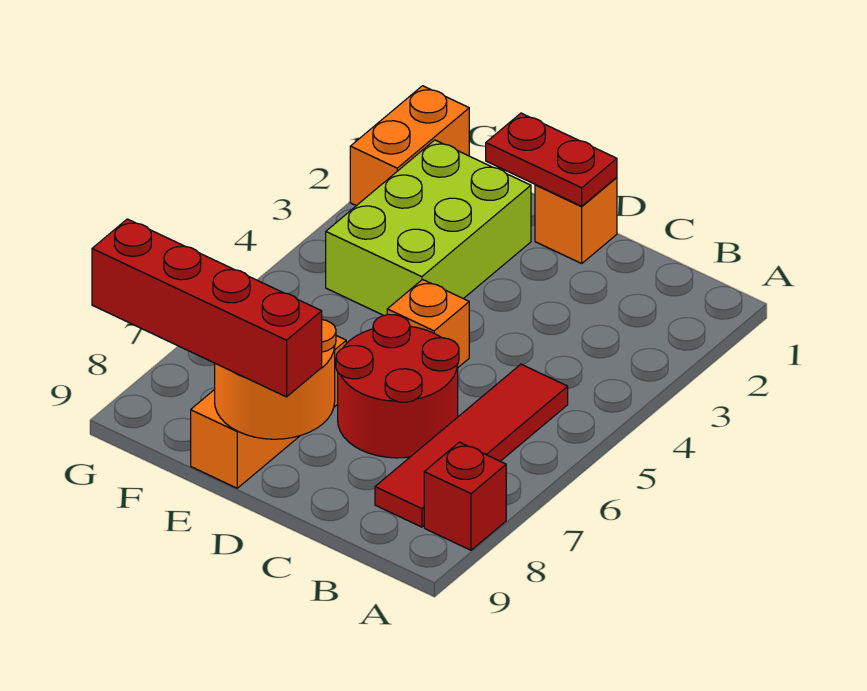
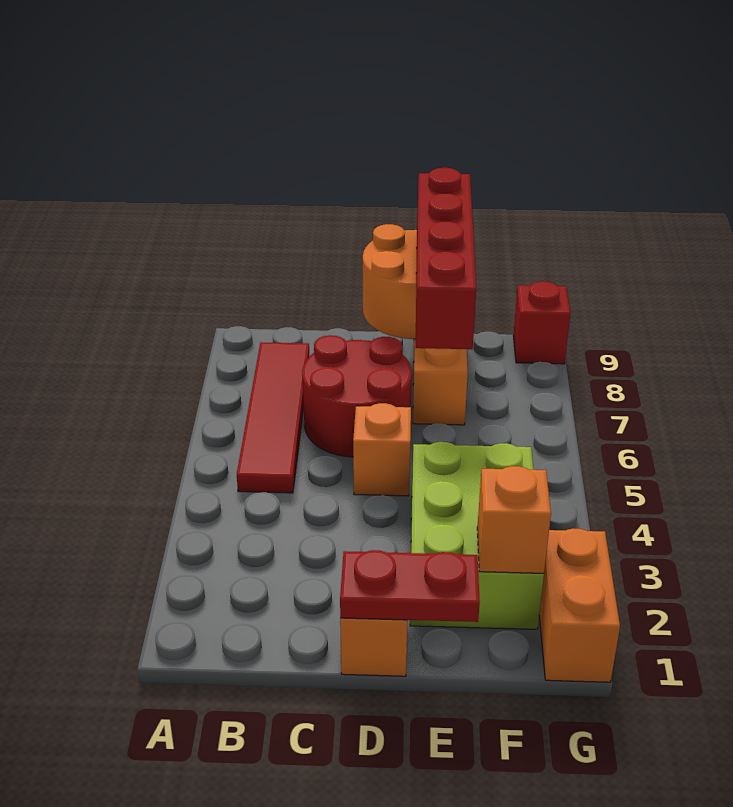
red brick A8 level 1 -> red brick G9 level 1
red brick D9:G9 level 3 -> red brick E6:E9 level 3
none -> orange brick F2 level 2

